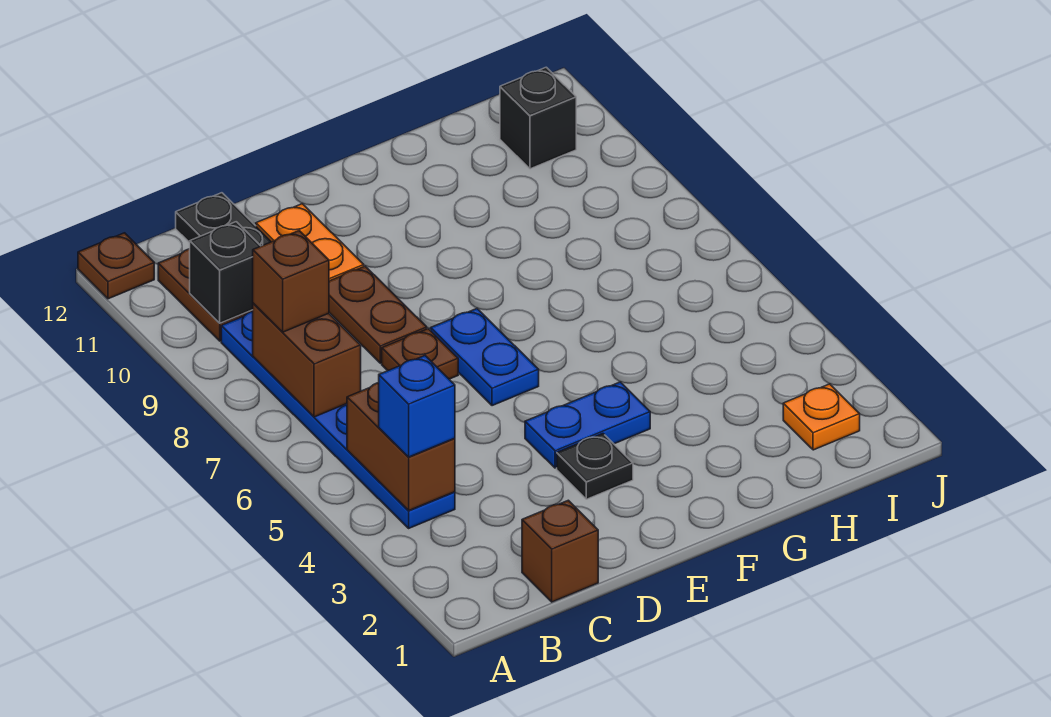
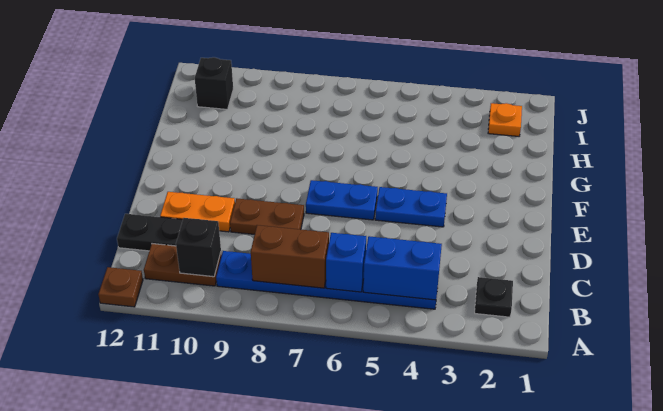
brown brick B4:B5 level 2 -> blue brick B4:B5 level 2
blue brick B4 level 3 -> blue brick B6 level 2
brown brick B8 level 3 -> none
brown brick C1 level 1 -> none
brown plate D7 level 1 -> none
black plate E3 level 1 -> black plate B2 level 1
blue plate E4:F4 level 1 -> blue plate E4:E5 level 1

